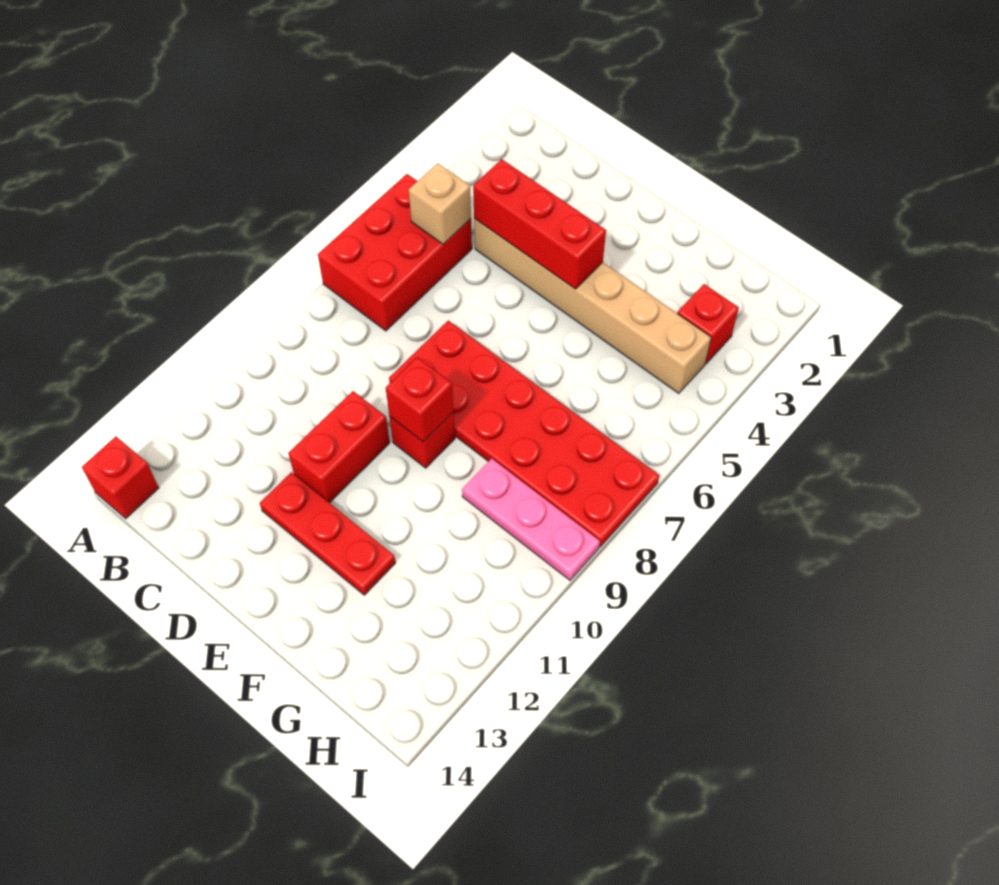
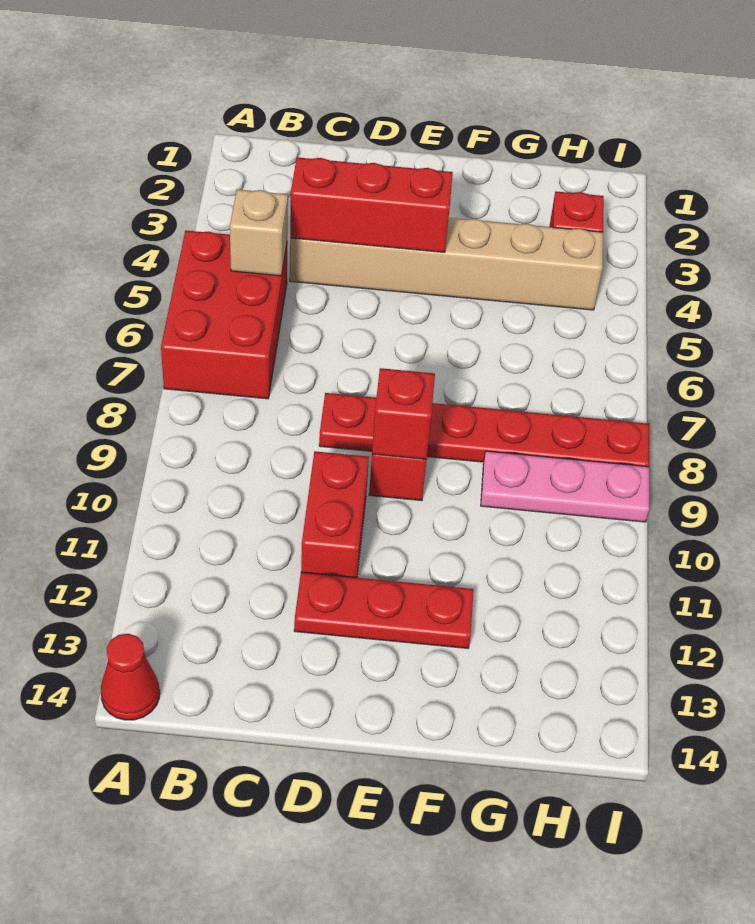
red brick A14 level 1 -> red cone A14 level 1
red plate D7:I8 level 1 -> red plate D8:I8 level 1

